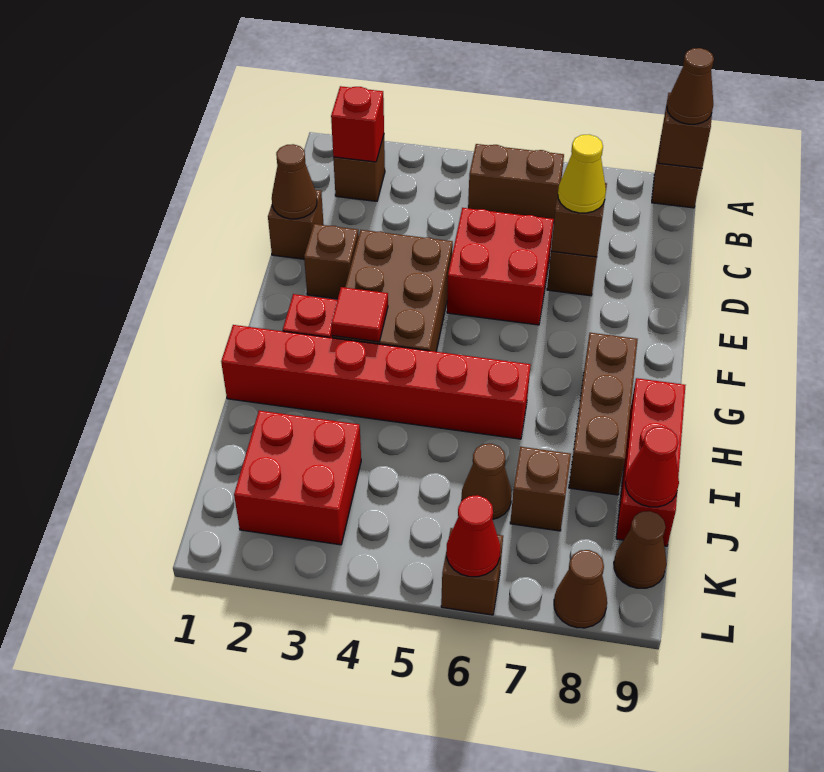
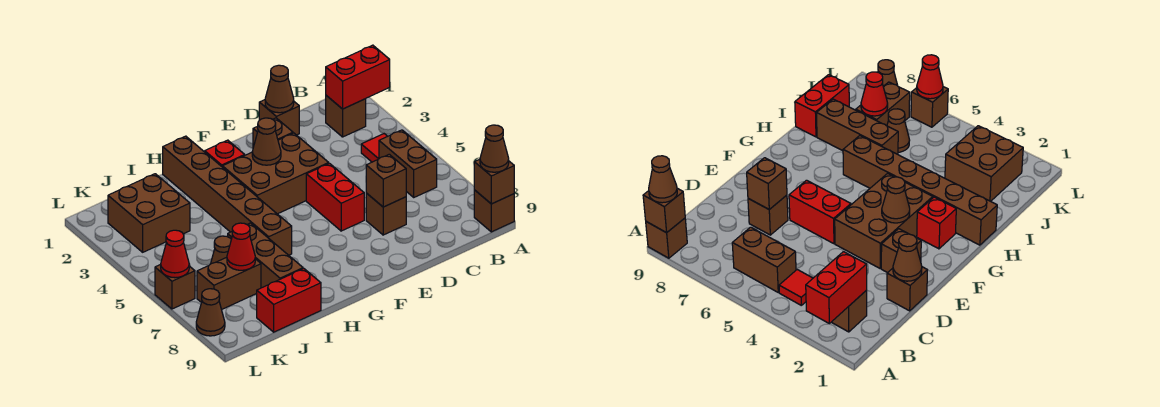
red brick B2 level 2 -> red brick A2:B2 level 2
red brick D5:E6 level 1 -> red brick E5:E6 level 1
yellow cone D7 level 3 -> none
red tile G3 level 2 -> red tile B4 level 1
brown brick G8:I8 level 1 -> brown brick I6:I8 level 1
red brick H1:H6 level 1 -> brown brick H1:H6 level 1
red brick H9:J9 level 1 -> red brick I9:J9 level 1
red brick J2:K3 level 1 -> brown brick J2:K3 level 1
brown brick J7 level 1 -> brown brick J7:K7 level 1
red cone J9 level 2 -> red cone J7 level 2
brown cone K9 level 1 -> brown cone F3 level 2

